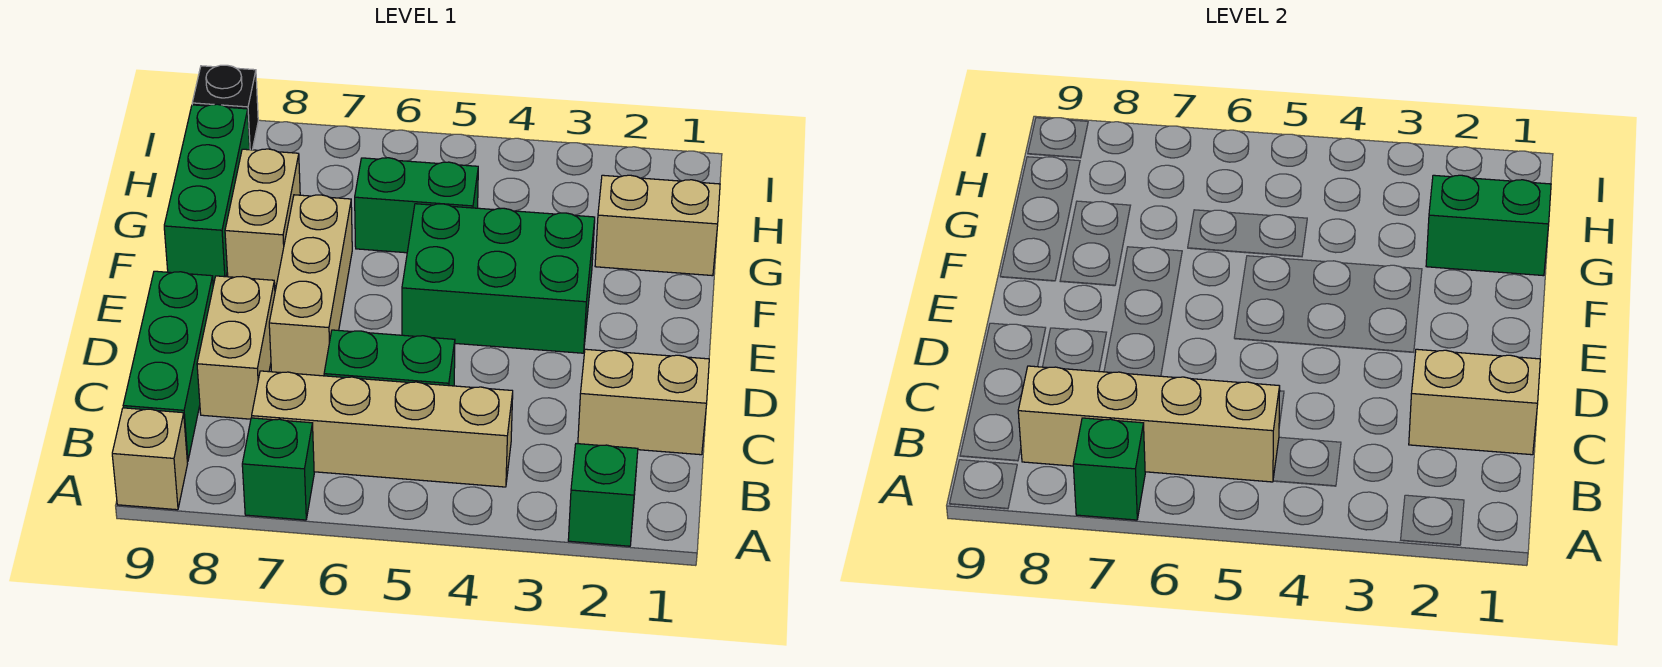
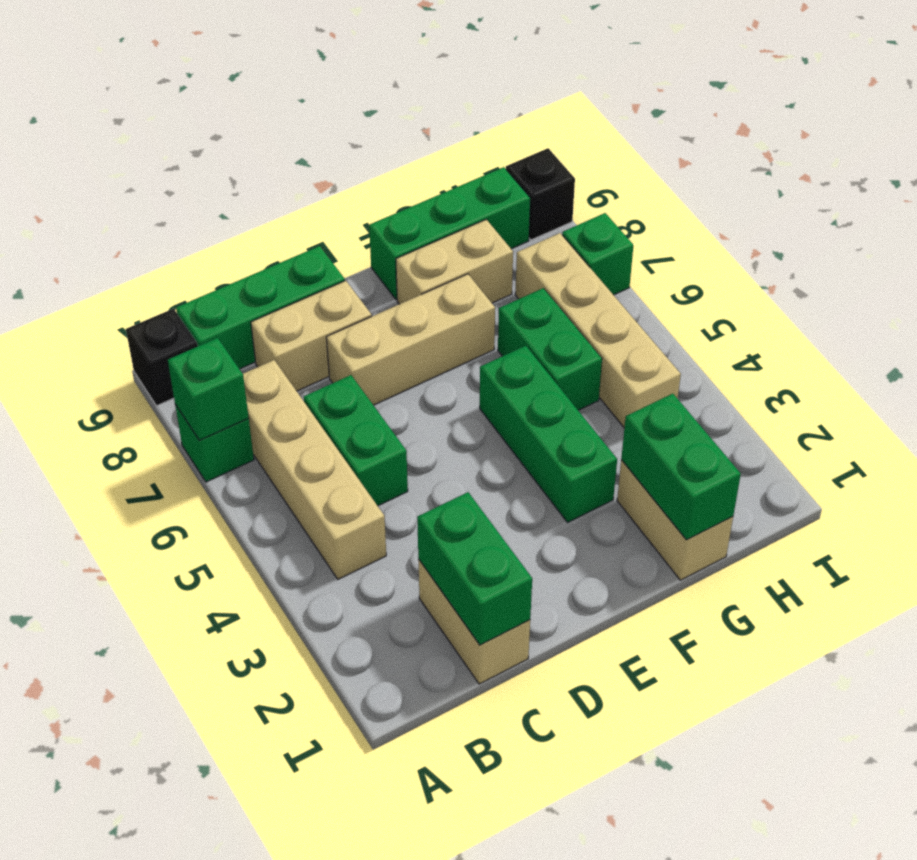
green brick A2 level 1 -> green brick I7 level 1
tan brick A9 level 1 -> black brick A9 level 1
tan brick B5:B8 level 2 -> tan brick H4:H7 level 1
tan brick C1:C2 level 2 -> green brick C1:C2 level 2
green brick E3:F5 level 1 -> green brick F3:F5 level 1

